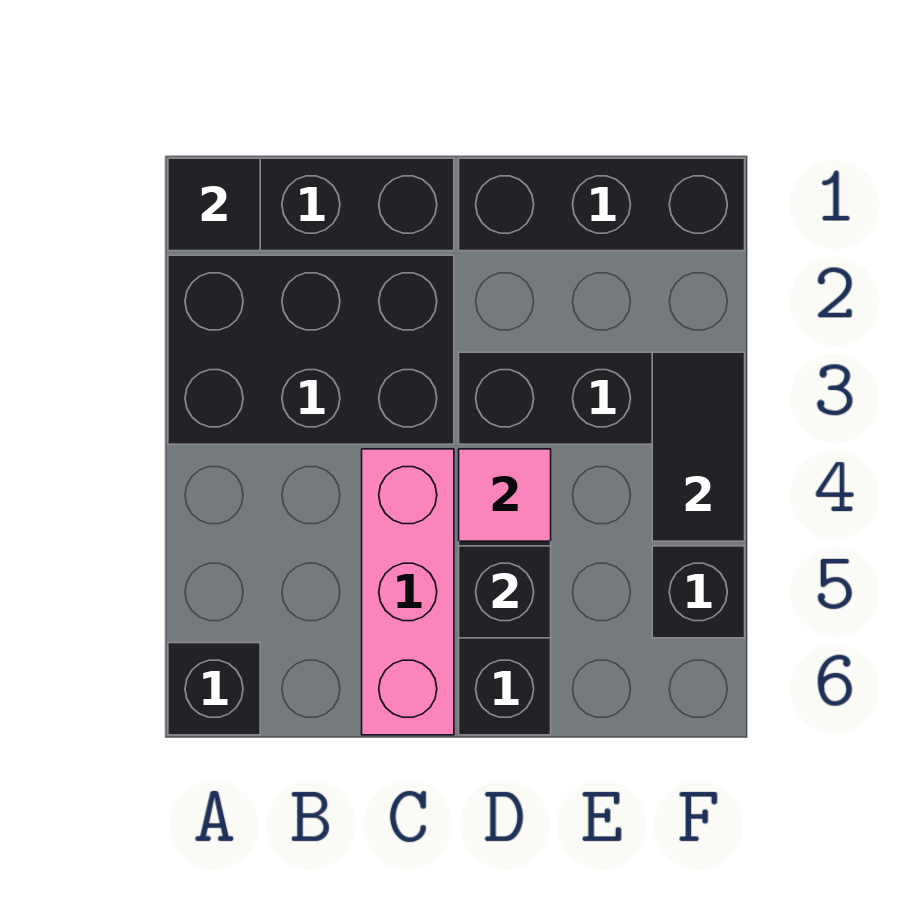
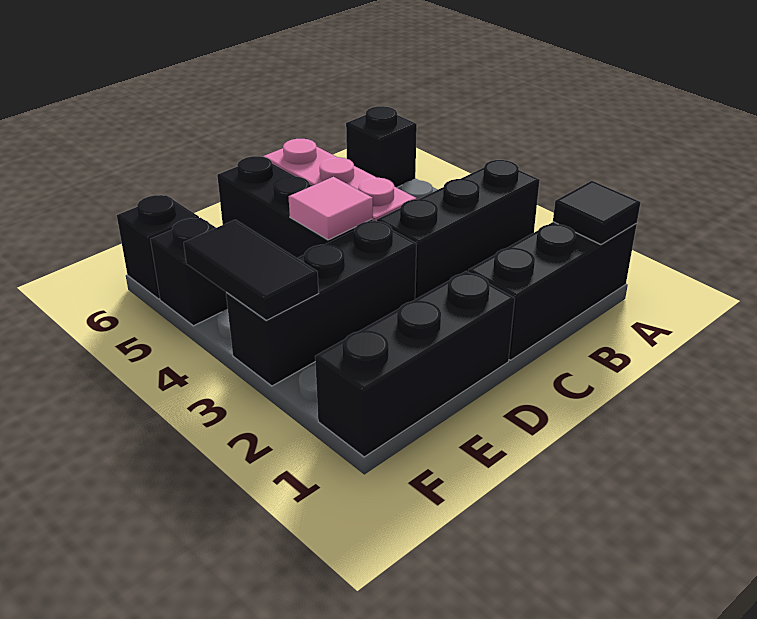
black brick A2:C3 level 1 -> black brick A3:C3 level 1
black brick D5 level 2 -> black brick F6 level 1

